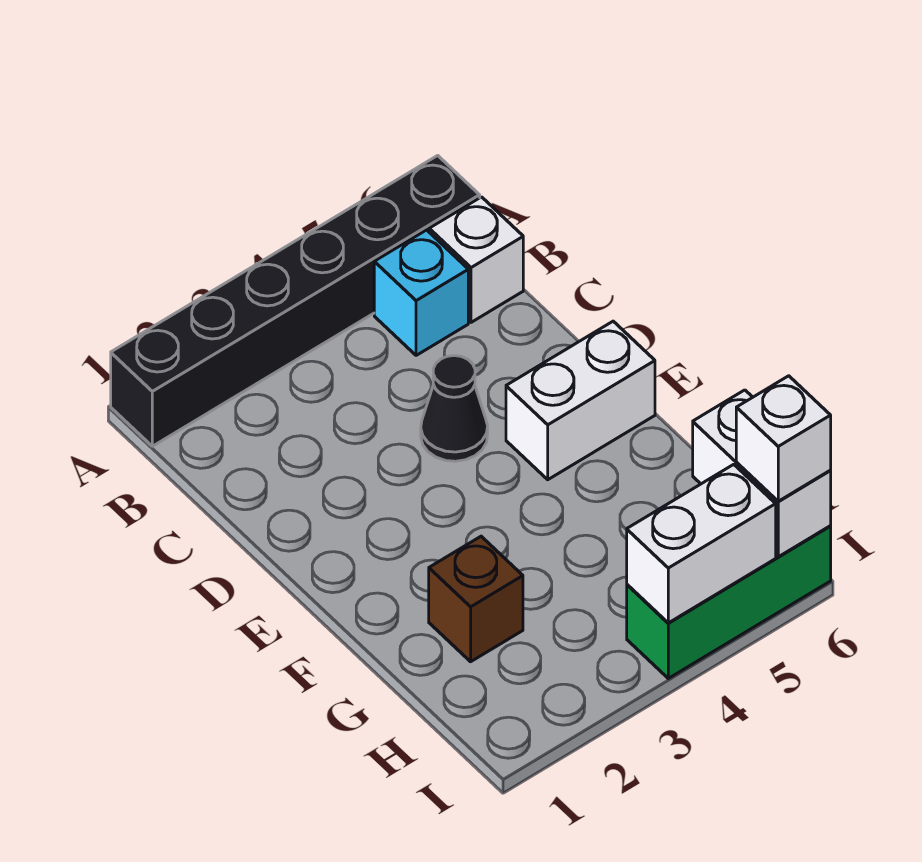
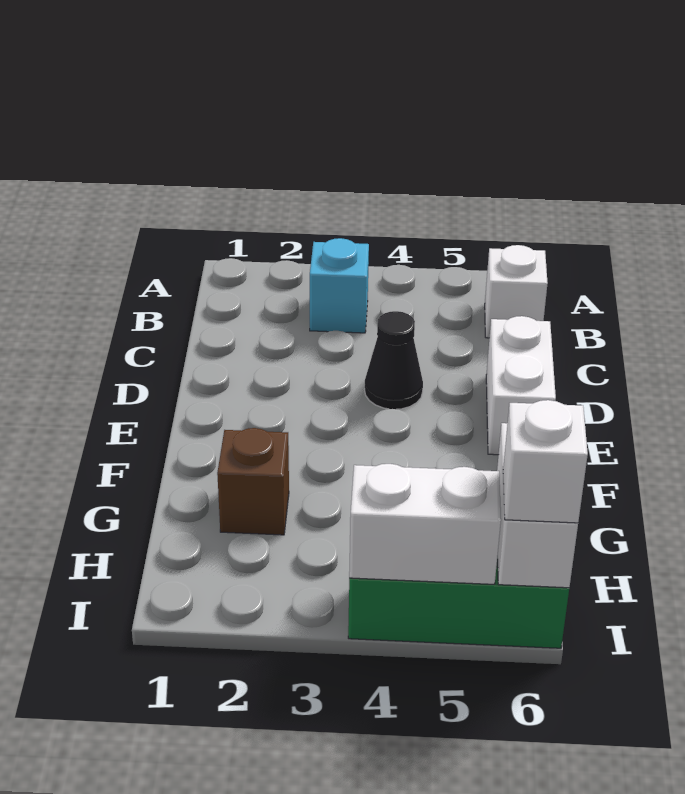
black brick A1:A6 level 1 -> none
cyan brick B5 level 1 -> cyan brick B3 level 1
white brick E5:E6 level 1 -> white brick D6:E6 level 1

